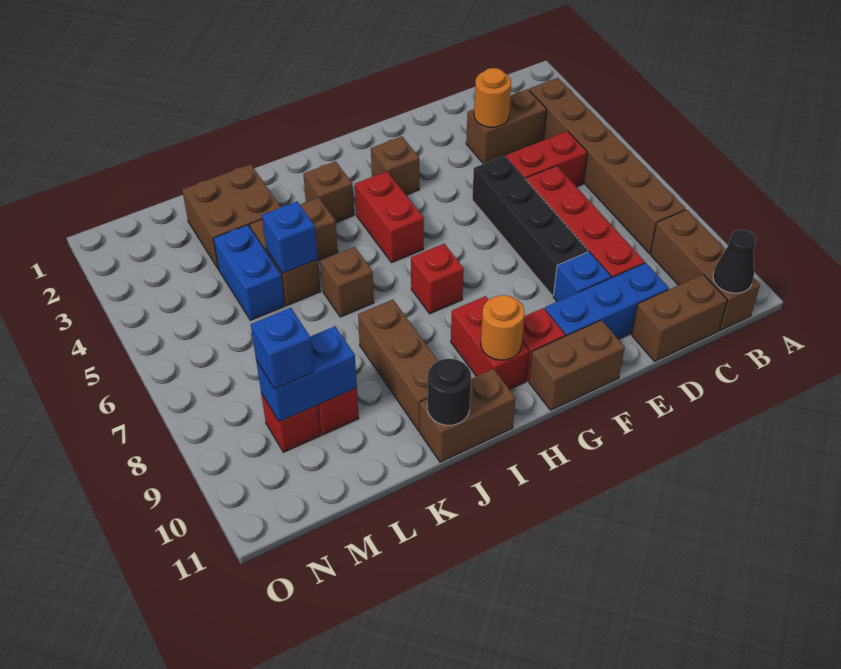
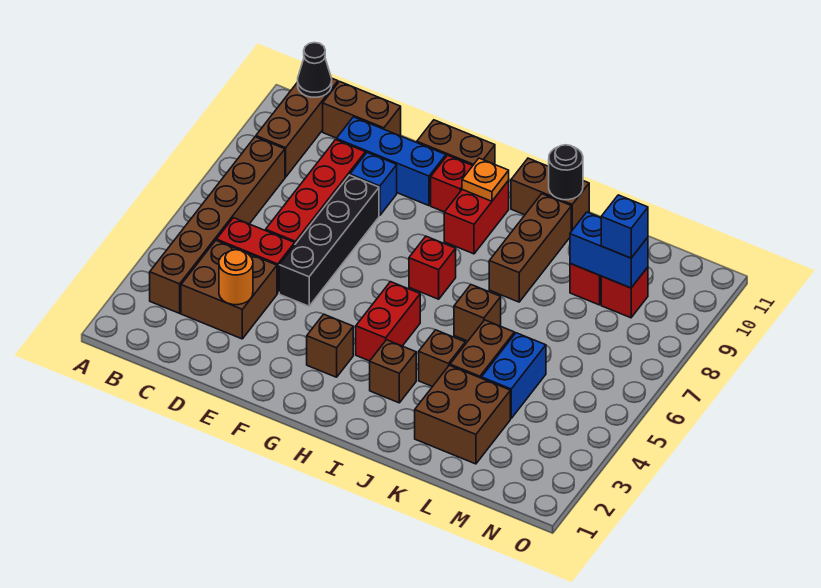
brown brick C3:D3 level 1 -> brown brick C3:D4 level 1
orange round brick H10 level 2 -> orange plate H10 level 2
blue brick K5 level 2 -> none

